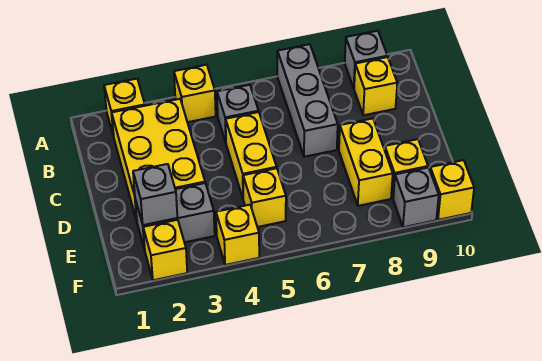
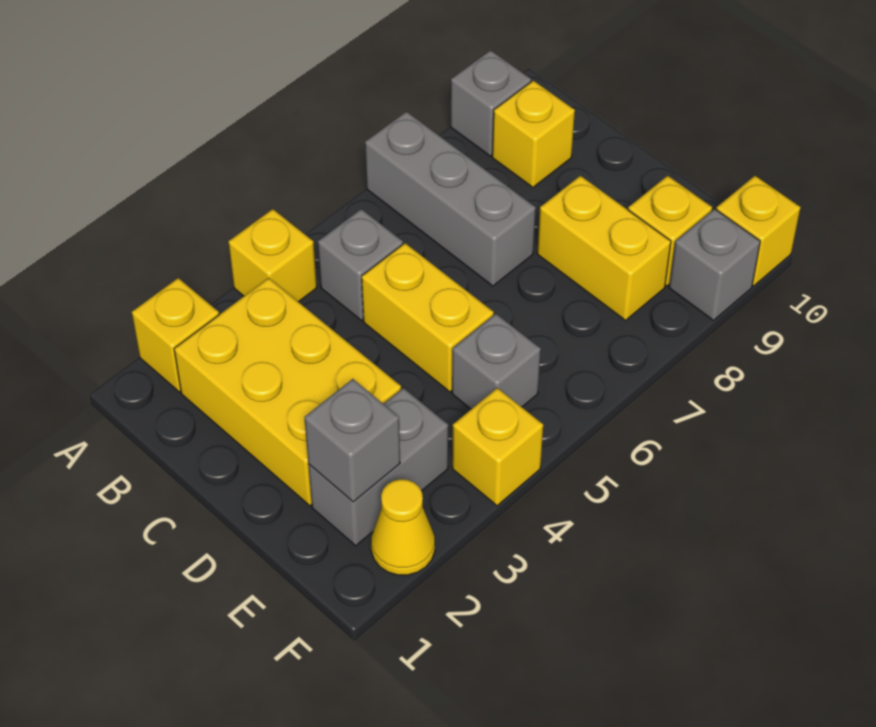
yellow brick E5 level 1 -> grey brick E5 level 1
yellow brick F2 level 1 -> yellow cone F2 level 1

